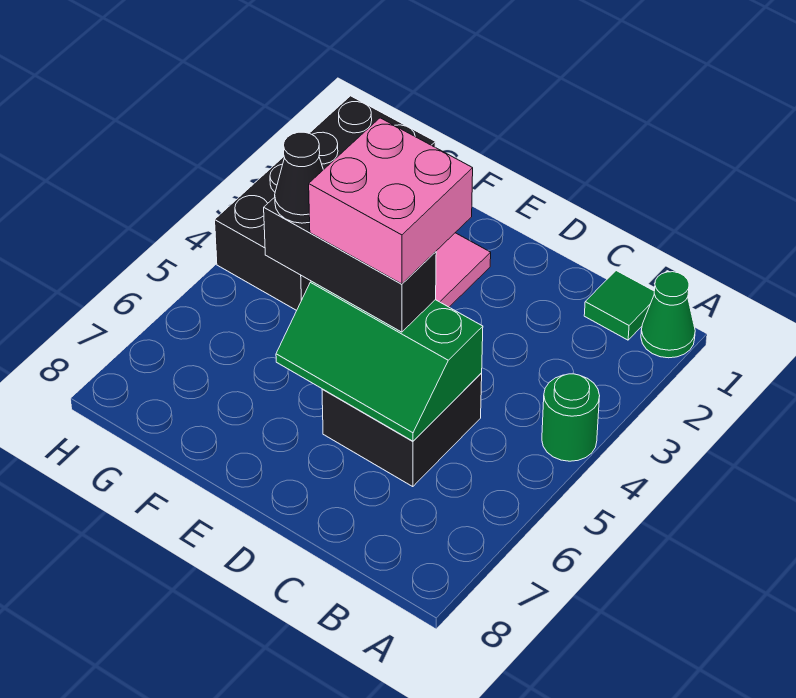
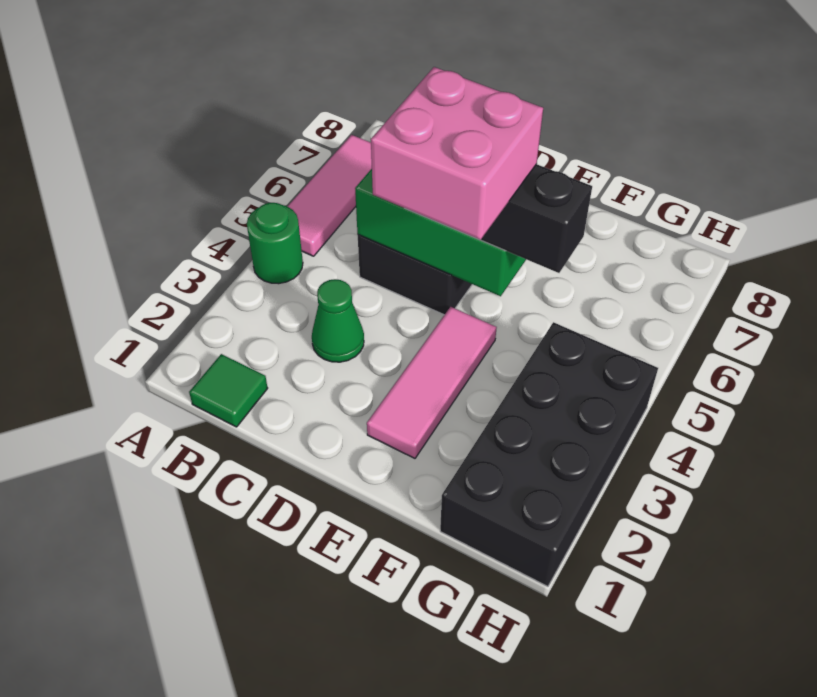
green cone A1 level 1 -> green cone C3 level 1
none -> pink tile A5:A7 level 1
black cone F5 level 4 -> none

